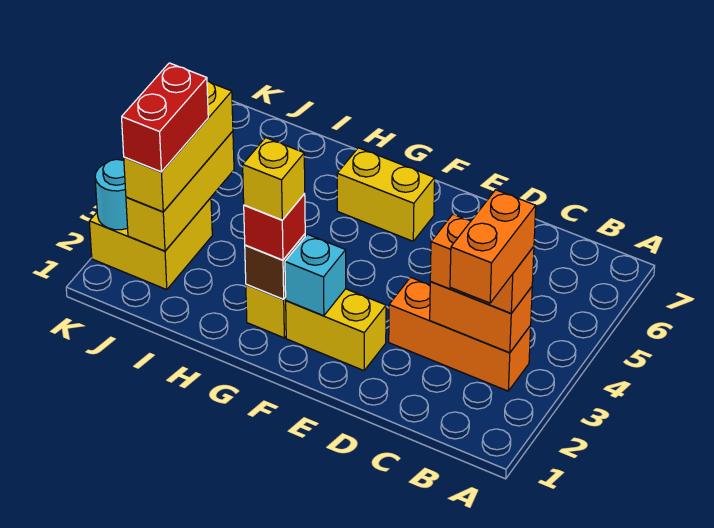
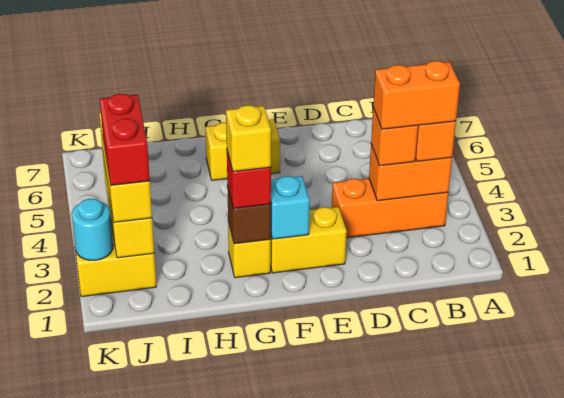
orange brick B2:B3 level 4 -> orange brick B3:C3 level 4

